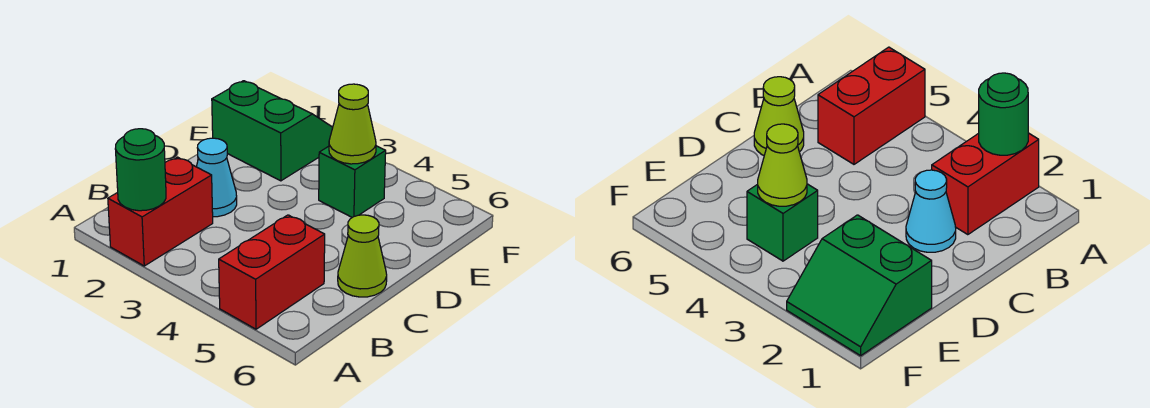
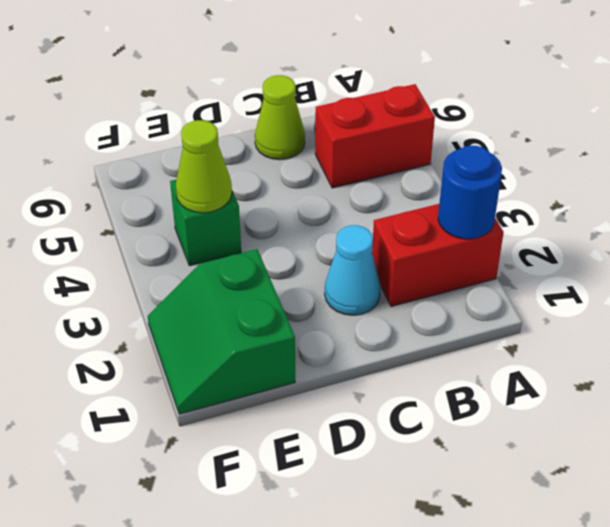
green round brick A2 level 2 -> blue round brick A2 level 2

